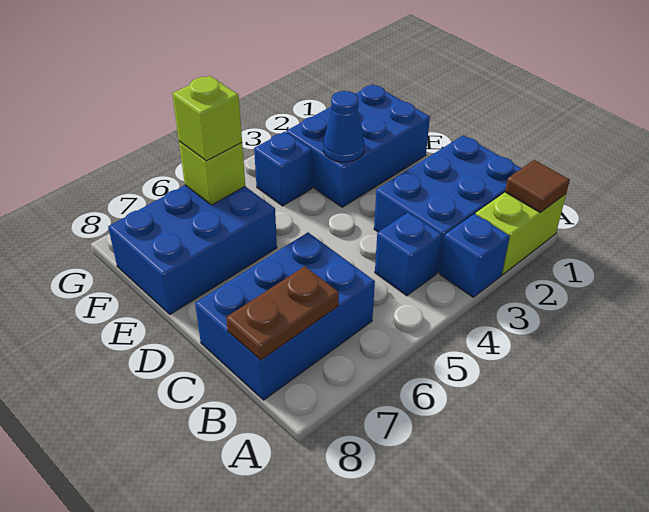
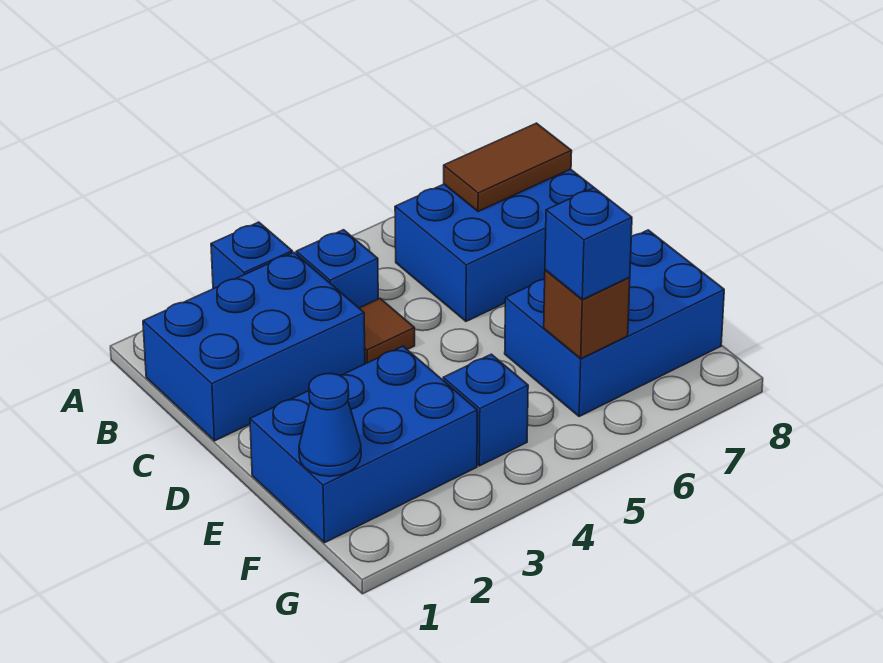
lime brick A1:A2 level 1 -> none
brown tile A1 level 2 -> brown tile C4 level 1
brown plate B7:B8 level 2 -> brown tile B7:B8 level 2
blue cone E3 level 2 -> blue cone F1 level 2
lime brick F6 level 2 -> brown brick F6 level 2
lime brick F6 level 3 -> blue brick F6 level 3

